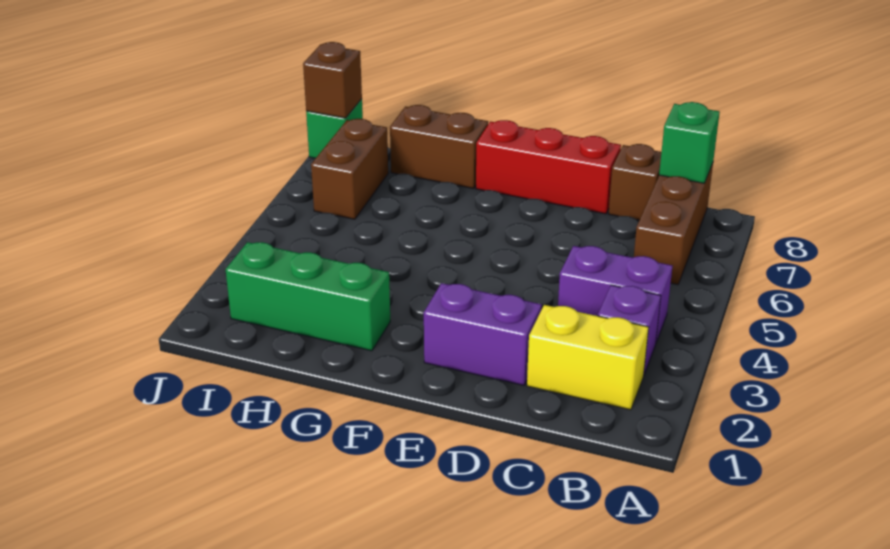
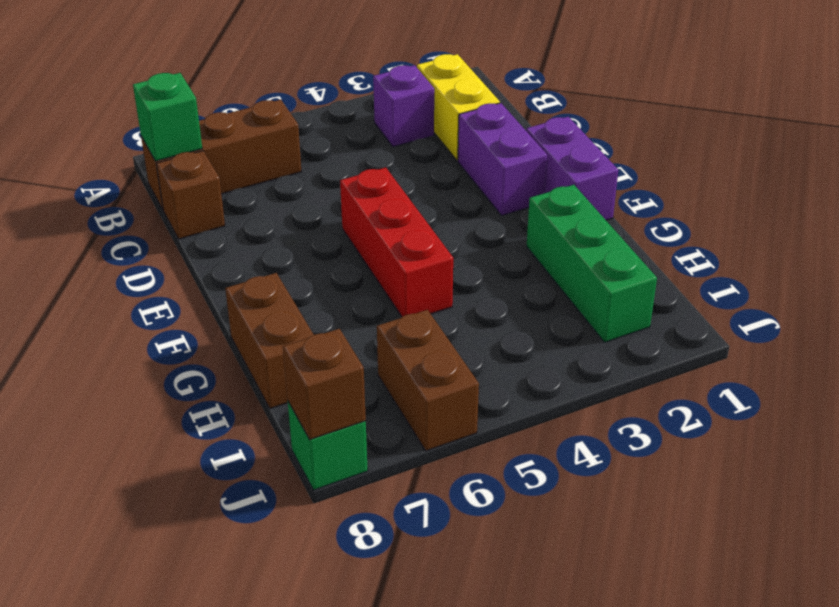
purple brick B4:C4 level 1 -> purple brick E1:F1 level 1
red brick D8:F8 level 1 -> red brick E5:G5 level 1
brown brick I6:I7 level 1 -> brown brick I6:J6 level 1

